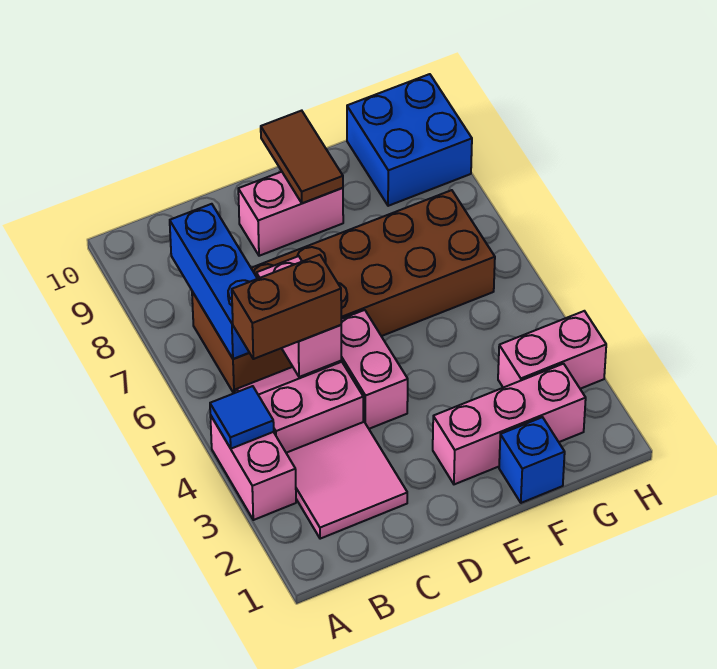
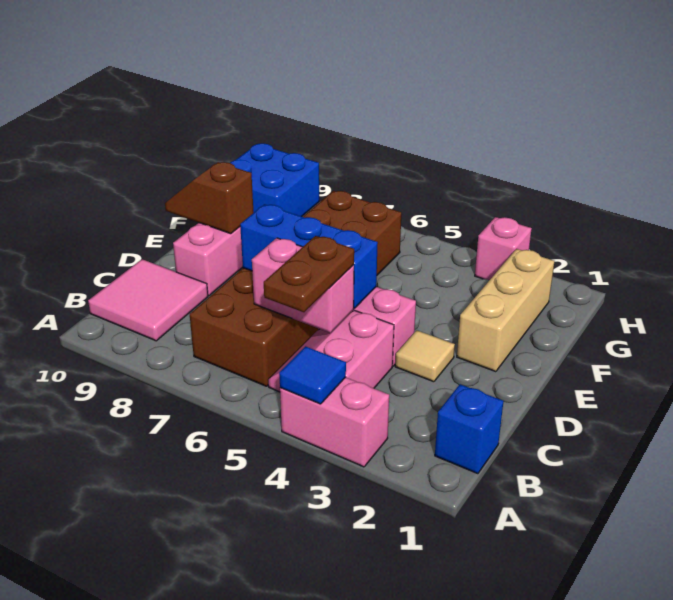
pink tile B2:C3 level 1 -> pink tile B9:C10 level 1
brown brick B5:C5 level 3 -> brown plate B5:C5 level 3
blue brick B6:B8 level 2 -> blue brick D5:D7 level 2
none -> tan tile D3 level 1
pink brick E2:G2 level 1 -> tan brick E2:G2 level 1
brown tile E9:E10 level 2 -> brown slope E9:E10 level 2 top 9
blue brick F1 level 1 -> blue brick B1 level 1
pink brick G3:H3 level 1 -> pink brick H3 level 1

